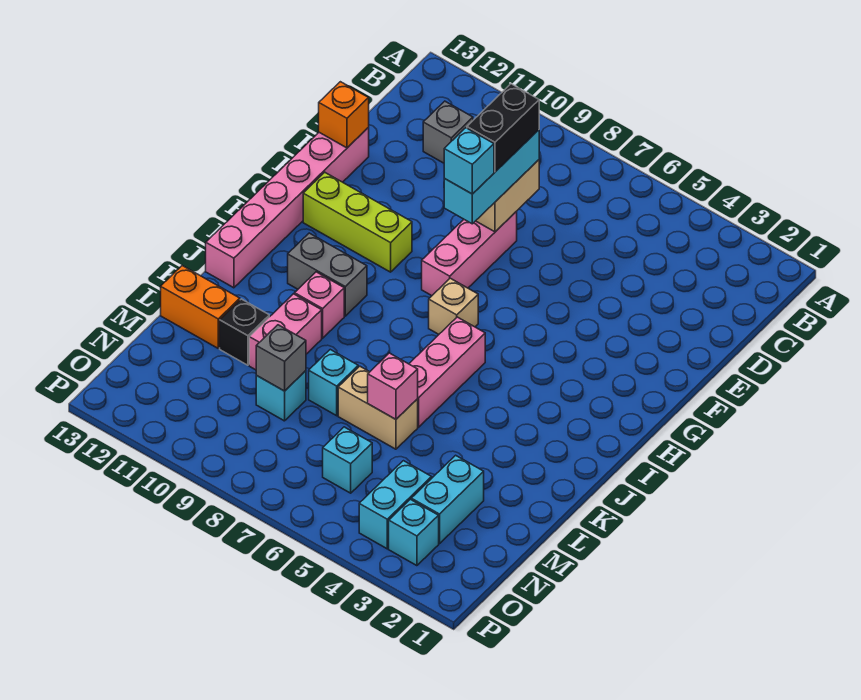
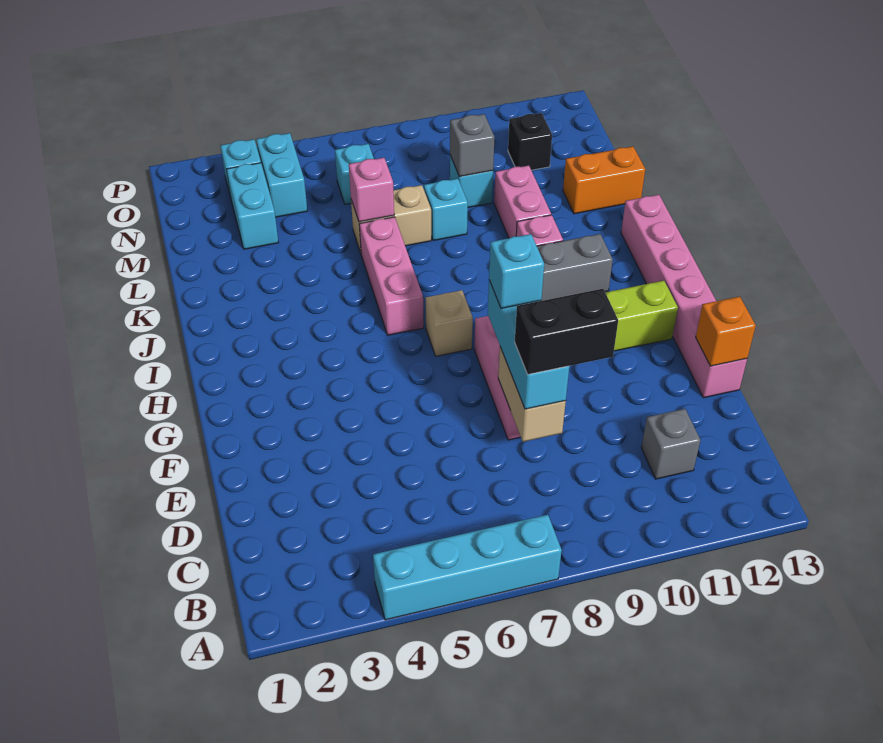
none -> cyan brick A4:A7 level 1
black brick D8:E8 level 4 -> black brick D8:D9 level 4
black brick L11 level 1 -> black brick N11 level 1

